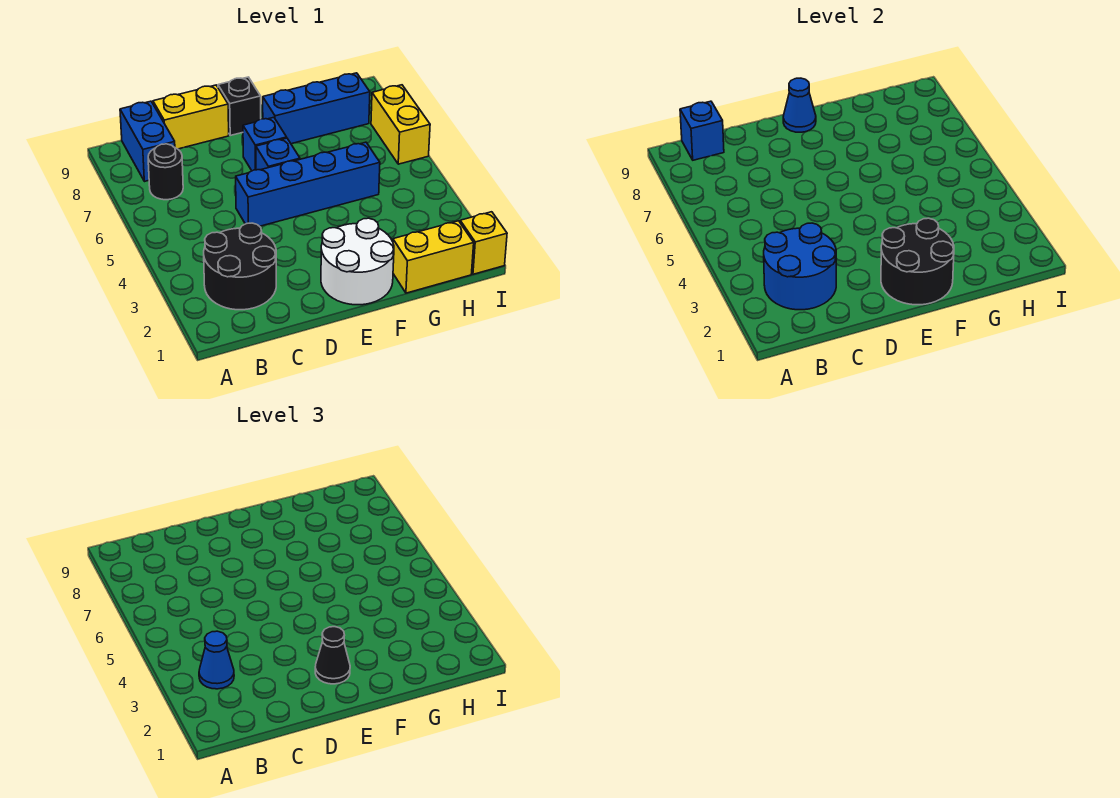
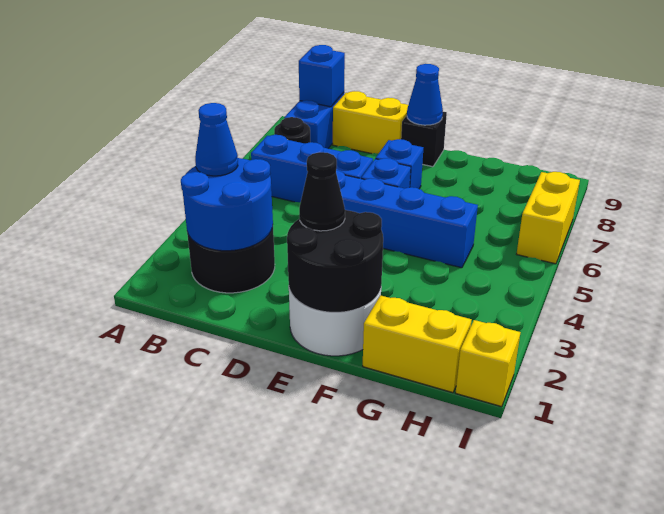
blue brick F8:H8 level 1 -> blue brick B6:D6 level 1

